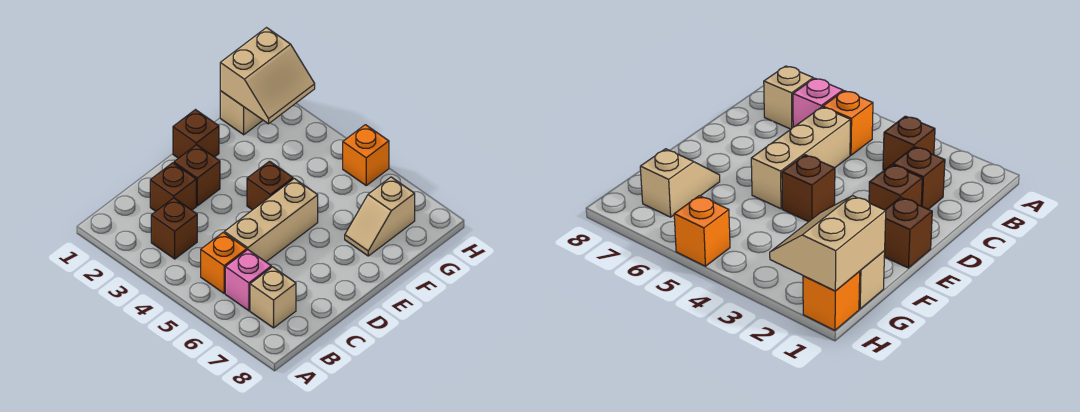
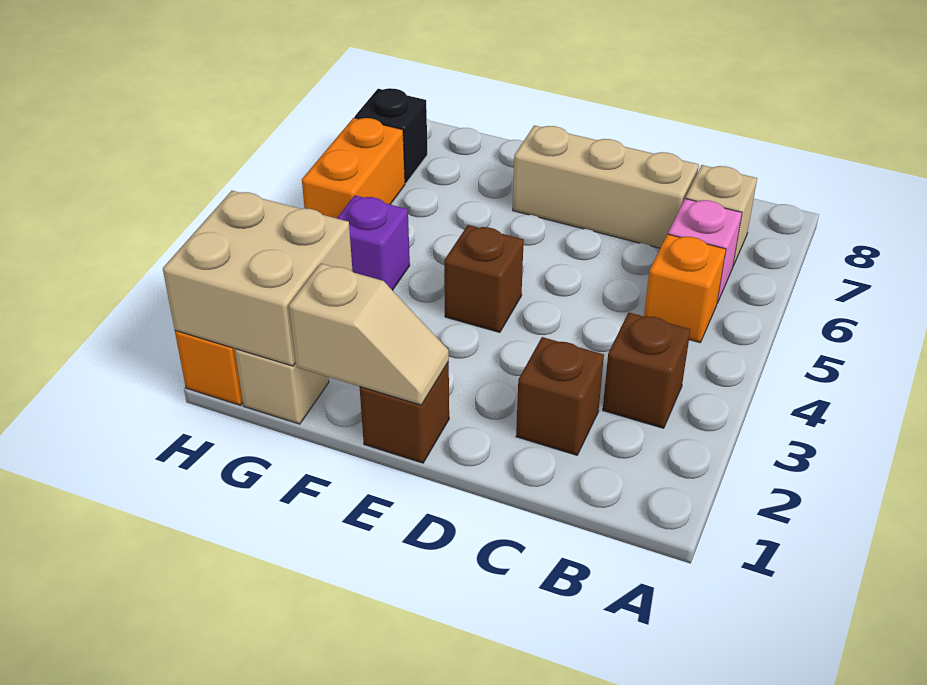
tan brick C5:E5 level 1 -> tan brick C7:E7 level 1
brown brick D2 level 1 -> none
tan slope F7:G7 level 1 top G -> tan slope E1:F1 level 2 top F
tan slope G1:H2 level 2 top 1 -> tan brick G1:H2 level 2
none -> purple brick G4 level 1
orange brick H5 level 1 -> orange brick H5:H6 level 1
none -> black brick H7 level 1

